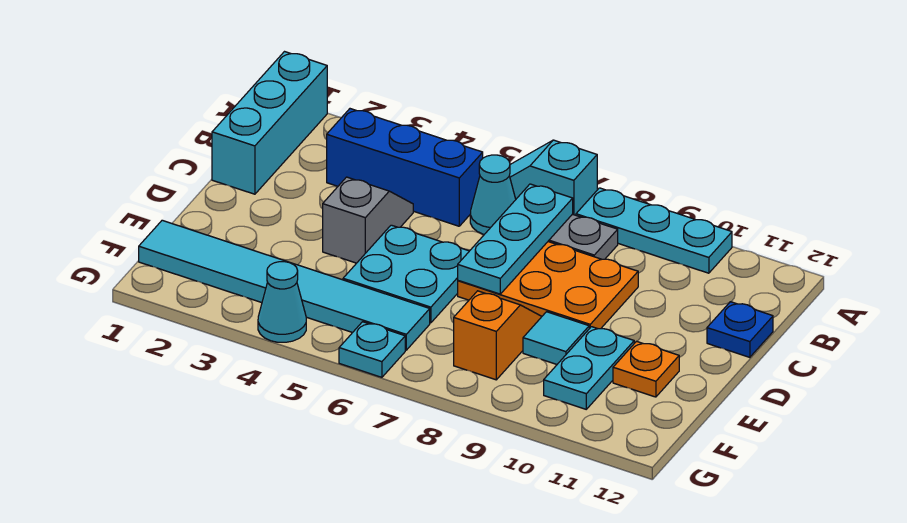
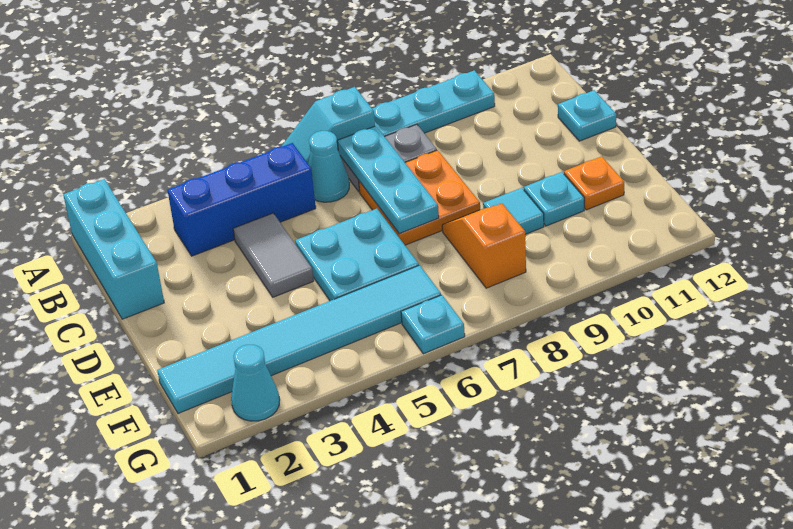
grey slope C4:D4 level 1 top D -> grey tile C4:D4 level 1
orange plate C7:D9 level 1 -> orange plate C7:D8 level 1
blue plate C12 level 1 -> cyan plate C12 level 1
cyan plate E10:F10 level 1 -> cyan plate E10 level 1
cyan cone G4 level 1 -> cyan cone G2 level 1

